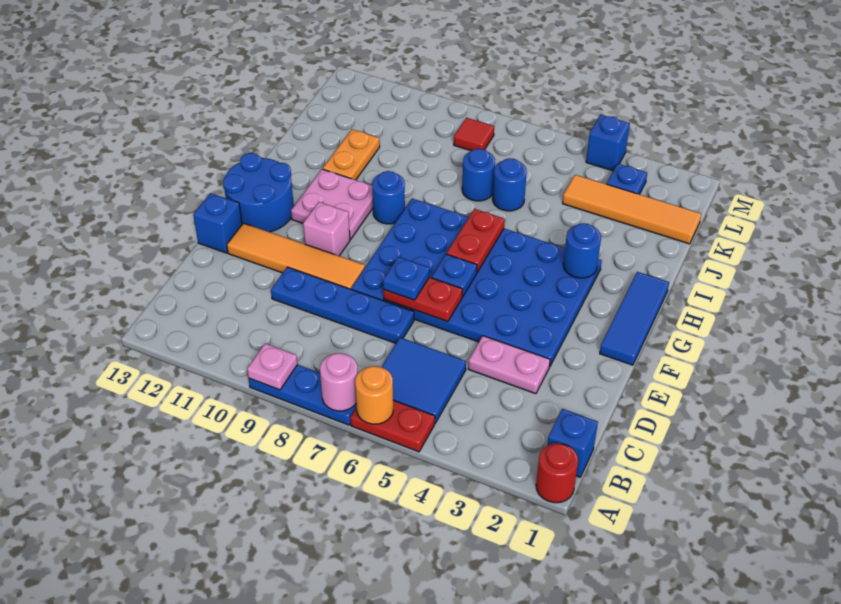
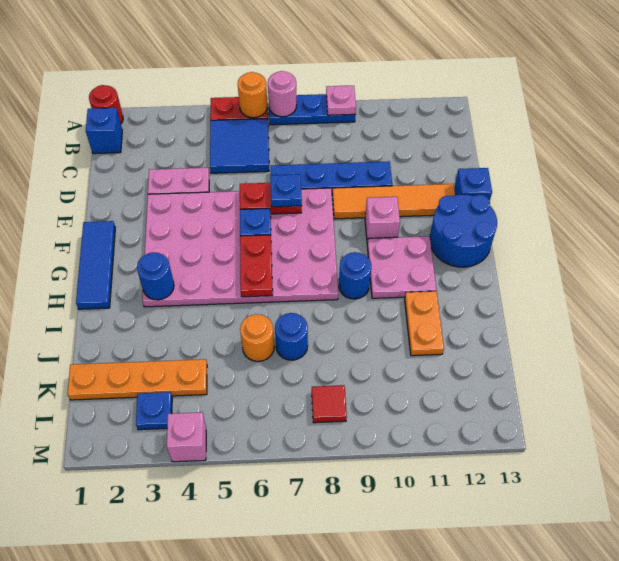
blue plate E3:H8 level 1 -> pink plate E3:H8 level 1
blue round brick J6 level 1 -> orange round brick J6 level 1
orange tile K1:K4 level 1 -> orange plate K1:K4 level 1
blue brick M4 level 1 -> pink brick M4 level 1

